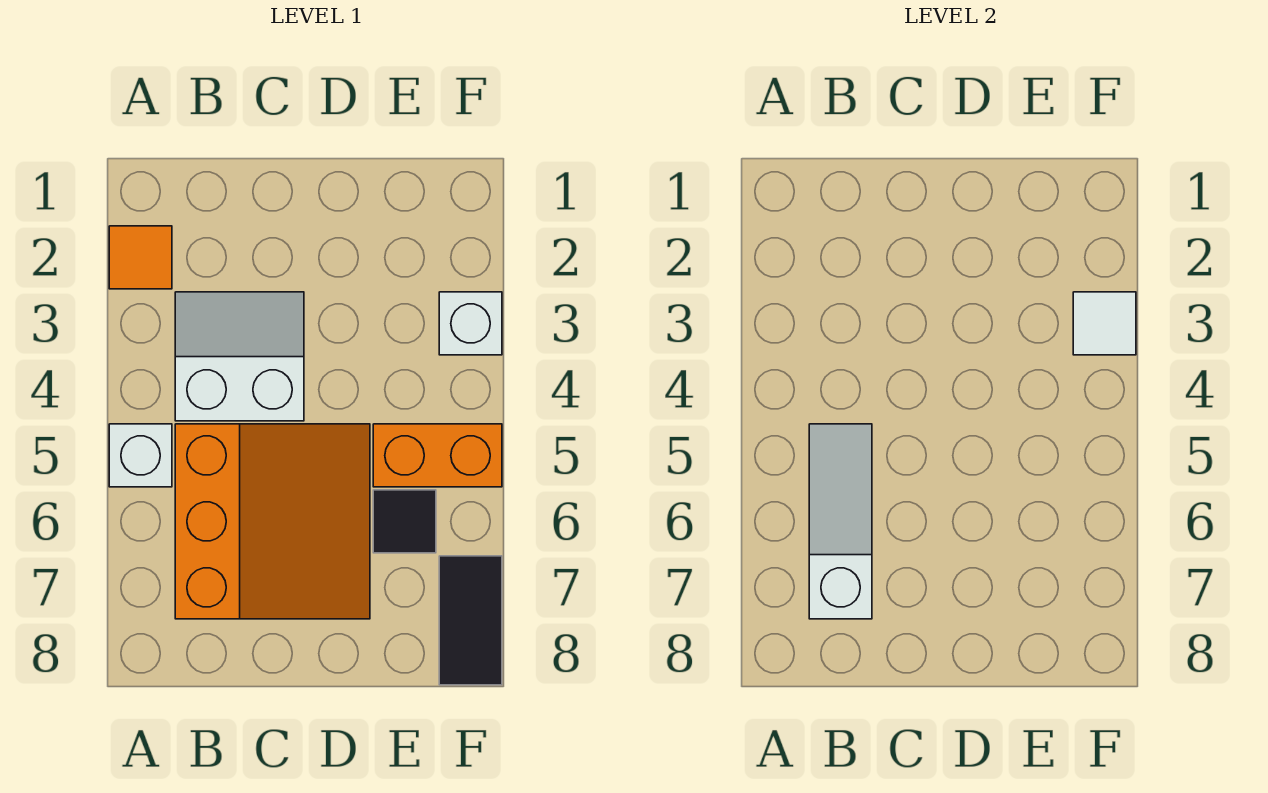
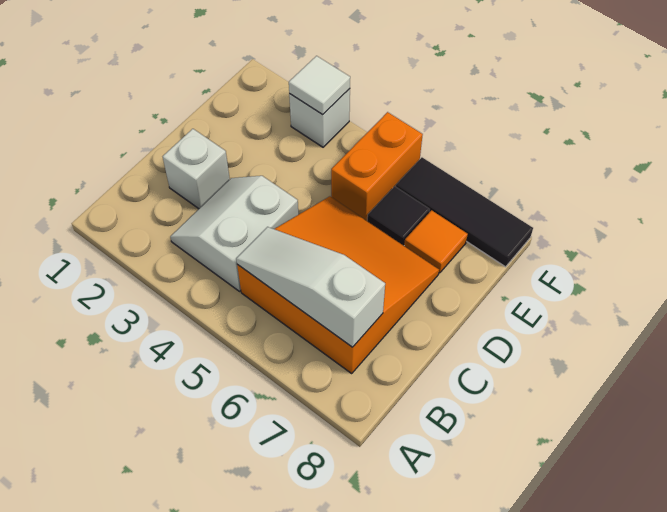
orange tile A2 level 1 -> orange tile E7 level 1
white brick A5 level 1 -> white brick C2 level 1
black tile F7:F8 level 1 -> black tile F6:F8 level 1

